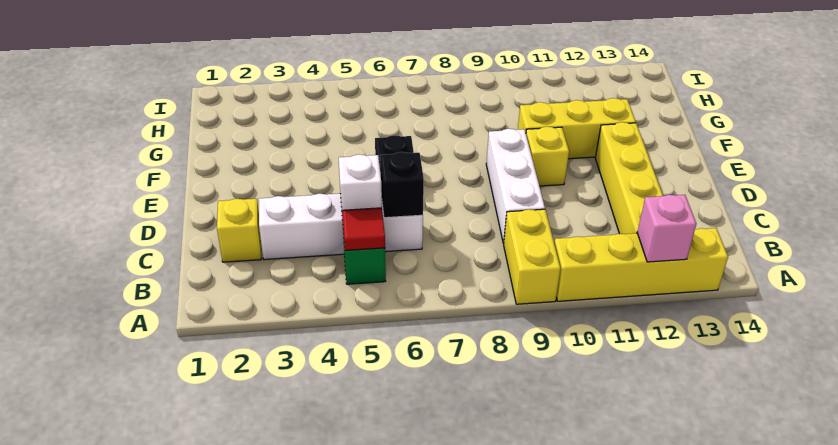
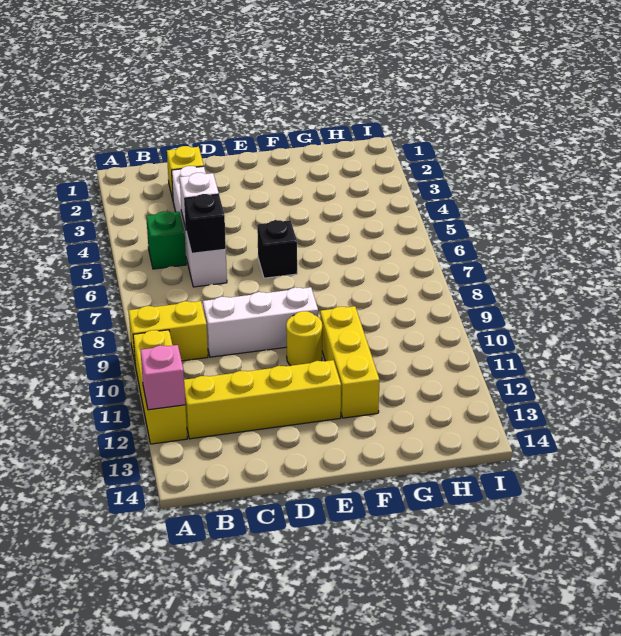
yellow brick A10:A13 level 1 -> yellow brick A10:A12 level 1
red tile B5 level 2 -> none
yellow brick E10 level 1 -> yellow round brick E10 level 1

